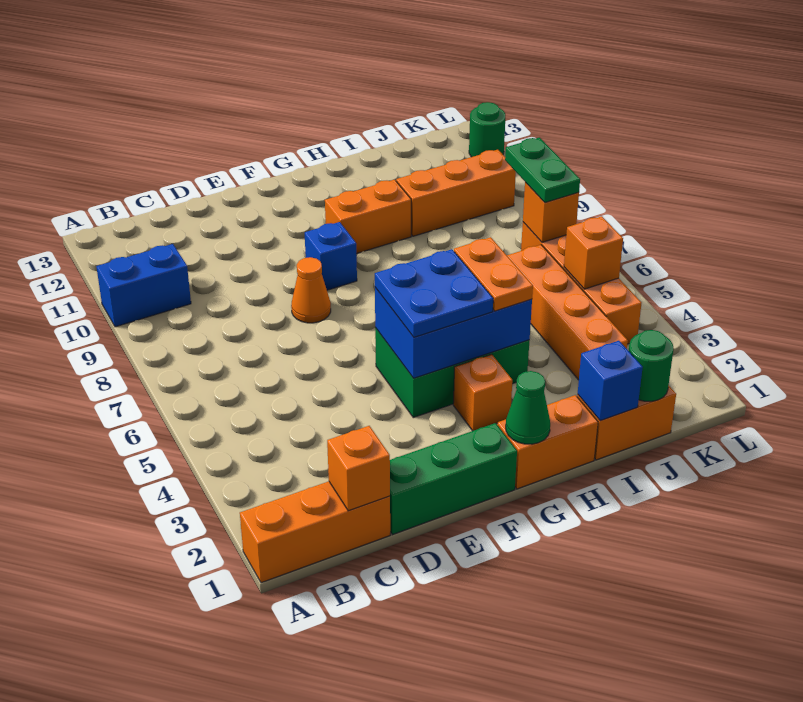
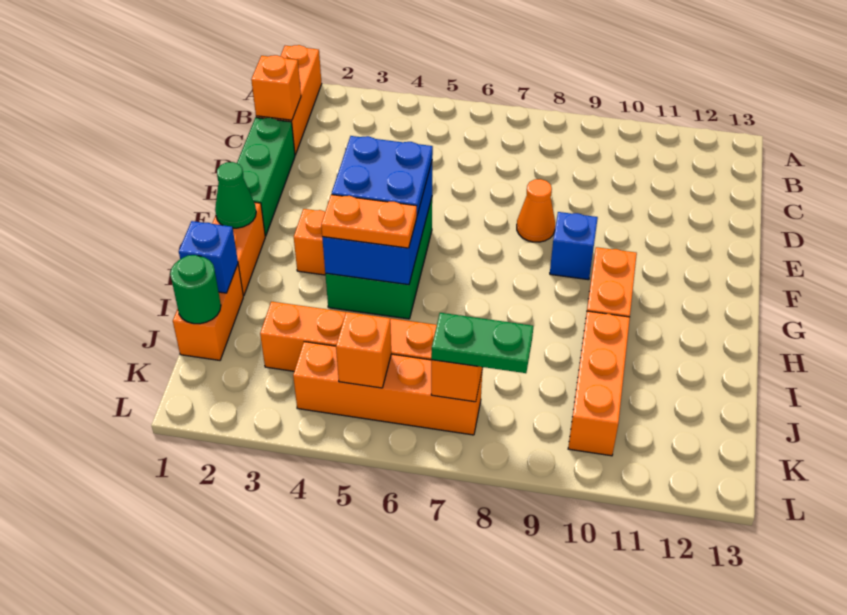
blue brick A10:B10 level 1 -> none
green round brick L12 level 1 -> none

